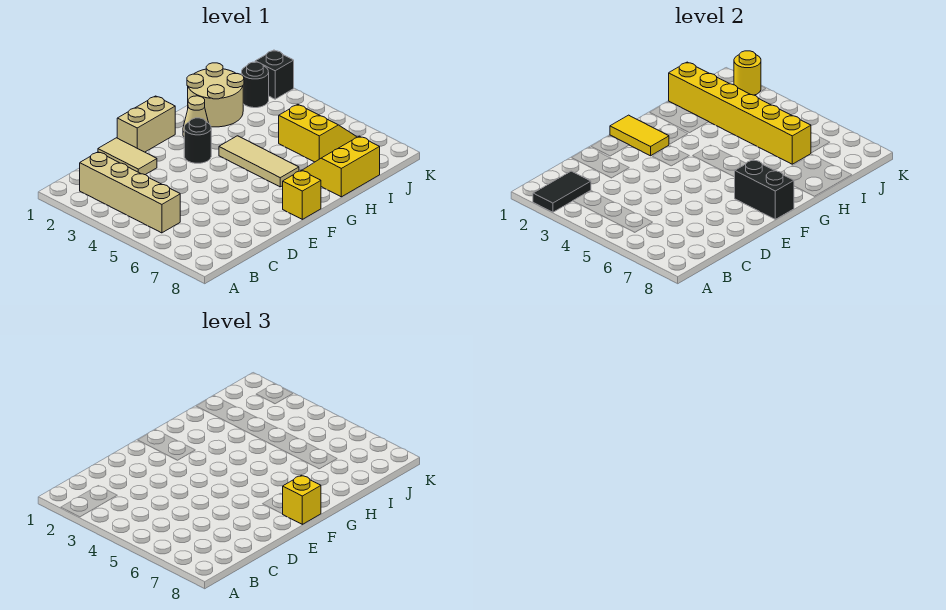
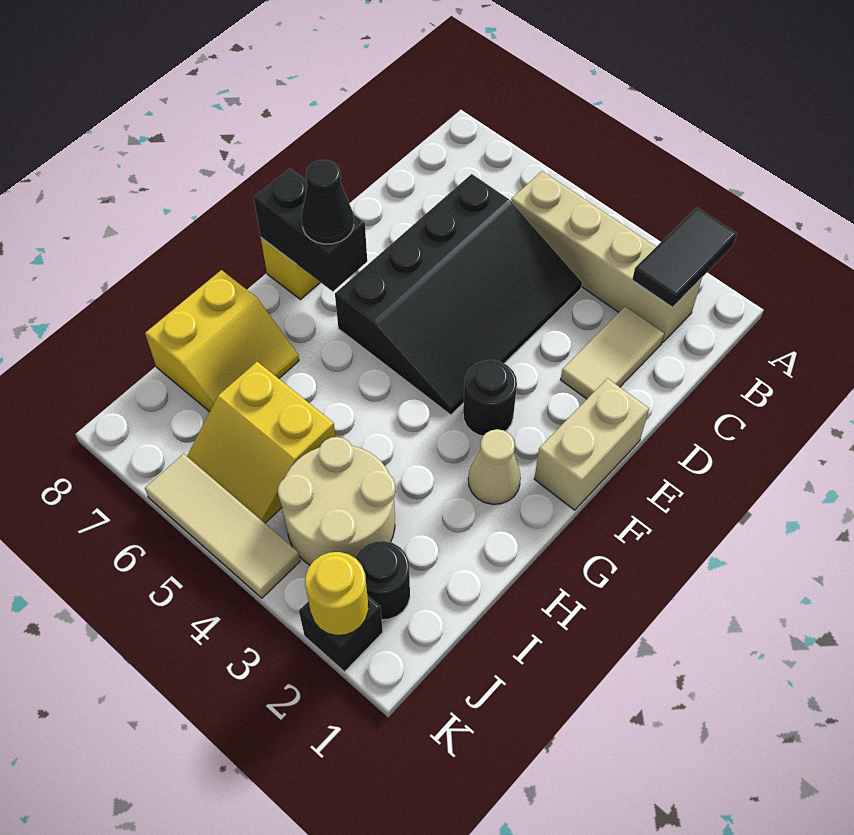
none -> black slope C4:F6 level 1 top 6
tan tile D1:D2 level 1 -> tan tile C2:D2 level 1
yellow tile F1:F2 level 2 -> none
none -> black cone F7 level 3
yellow brick F8 level 3 -> none
tan tile G4:G6 level 1 -> tan tile K4:K6 level 1
tan round brick H1:I2 level 1 -> tan round brick I3:J4 level 1
yellow brick I1:I6 level 2 -> none

